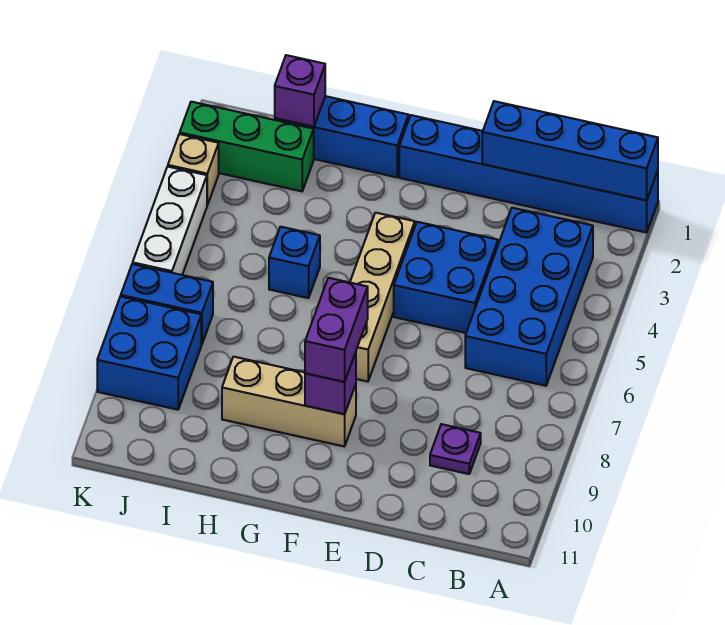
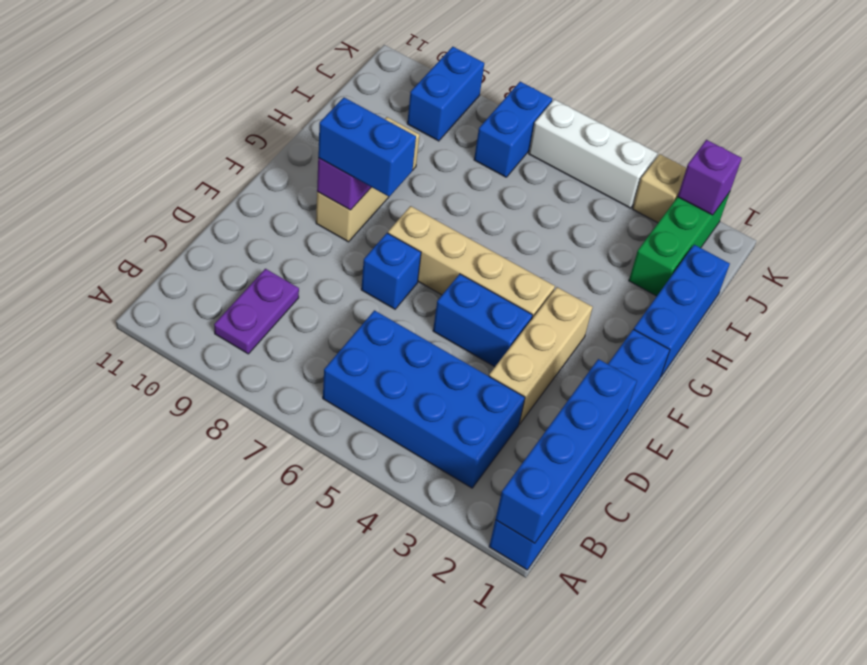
purple plate C9 level 1 -> purple plate B9:C9 level 1
none -> tan brick D3:F3 level 1
blue brick D4:E5 level 1 -> blue brick E4:E5 level 1
purple brick F8:F9 level 3 -> blue brick F8:F9 level 3
blue brick H5 level 1 -> blue brick E7 level 1
purple brick I1 level 2 -> purple brick K2 level 2
blue brick J8:K9 level 1 -> blue brick J9:K9 level 1

